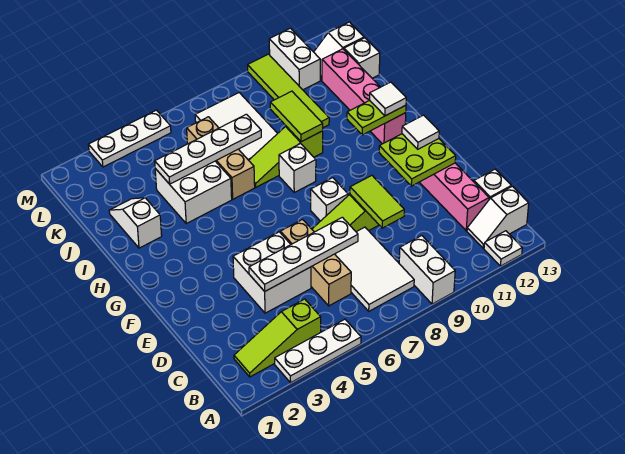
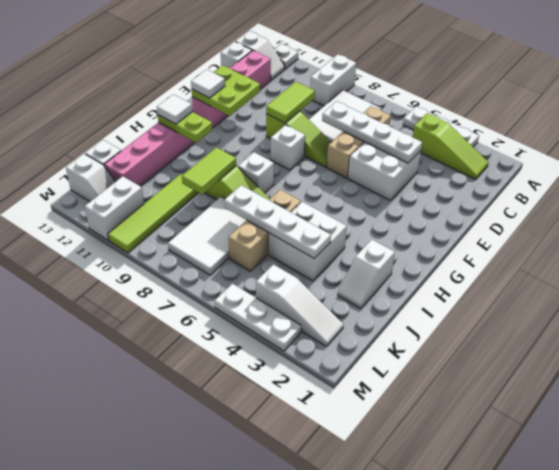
none -> white slope L2:L4 level 1 top 4

